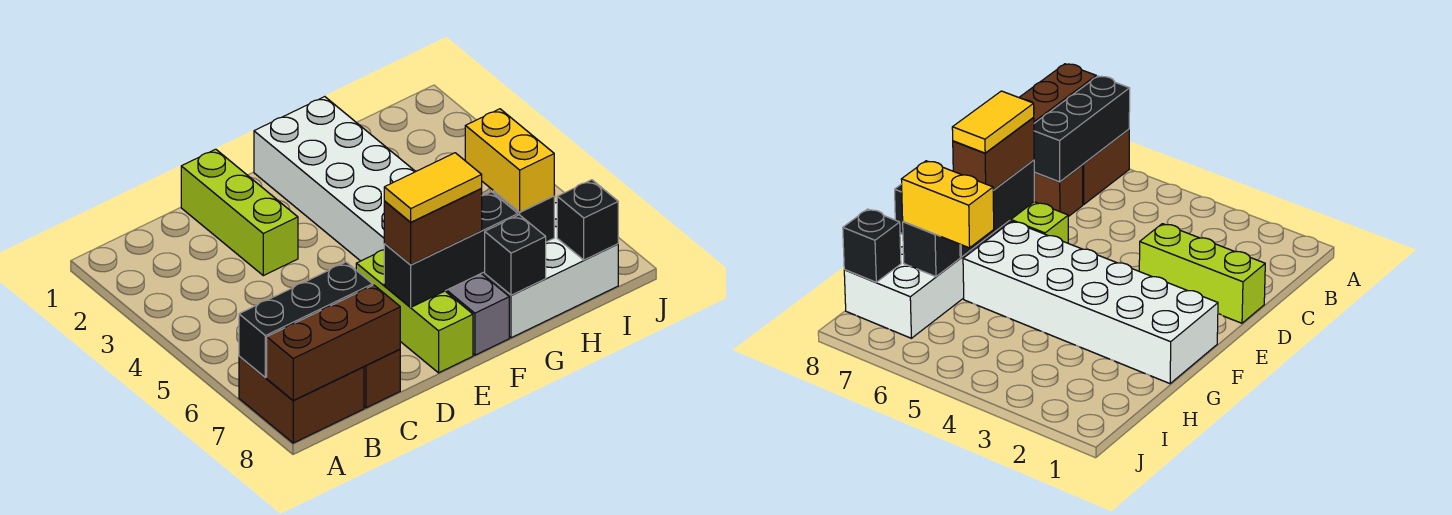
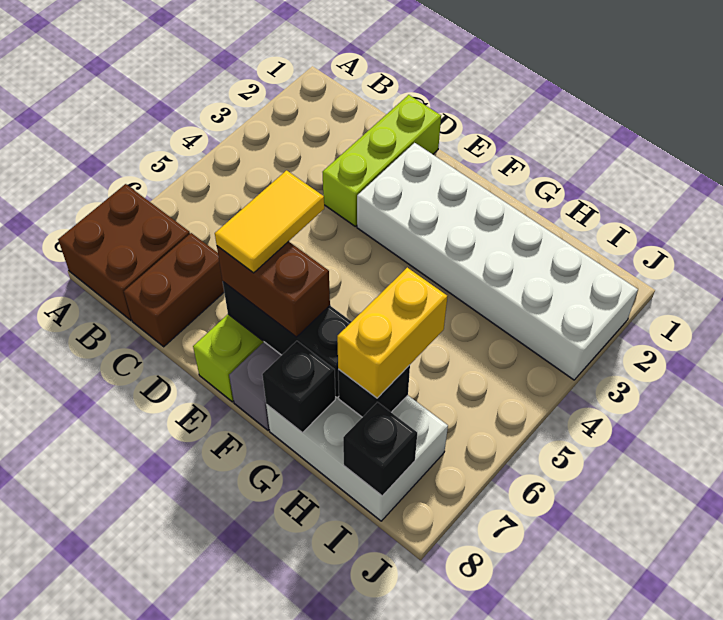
black brick A7:C7 level 2 -> none
brown brick A8:C8 level 2 -> none
yellow tile E7:F7 level 4 -> yellow tile E6:E7 level 4
white brick F1:G6 level 1 -> white brick E2:J3 level 1

